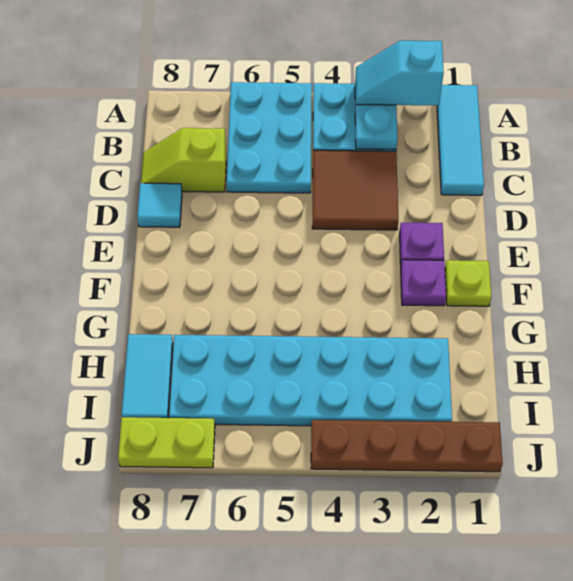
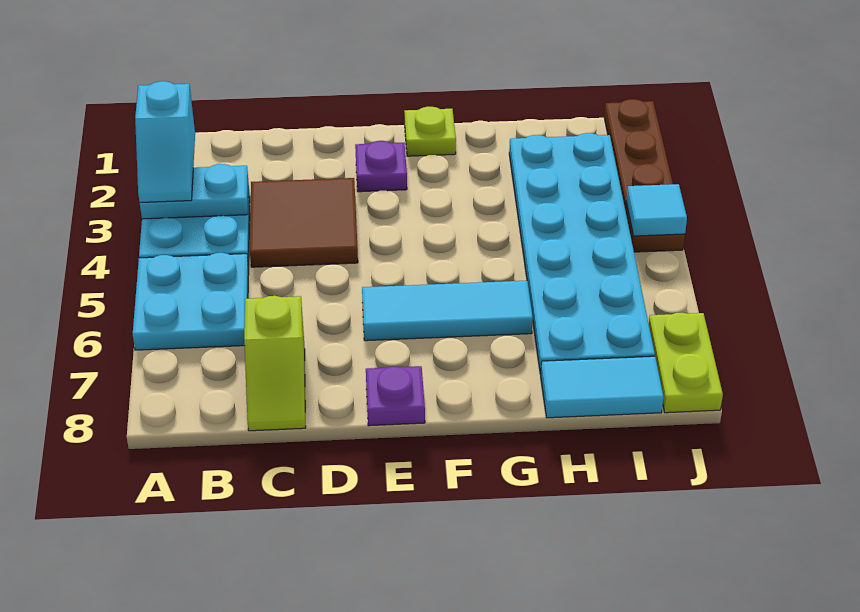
cyan tile A1:C1 level 1 -> cyan tile E6:G6 level 1
cyan plate A5:C6 level 1 -> cyan plate A5:B6 level 1
cyan tile D8 level 1 -> cyan tile J4 level 2
purple plate F2 level 1 -> purple plate E8 level 1

